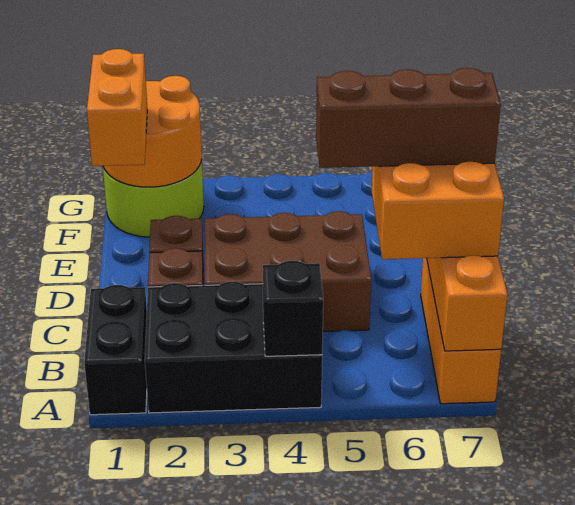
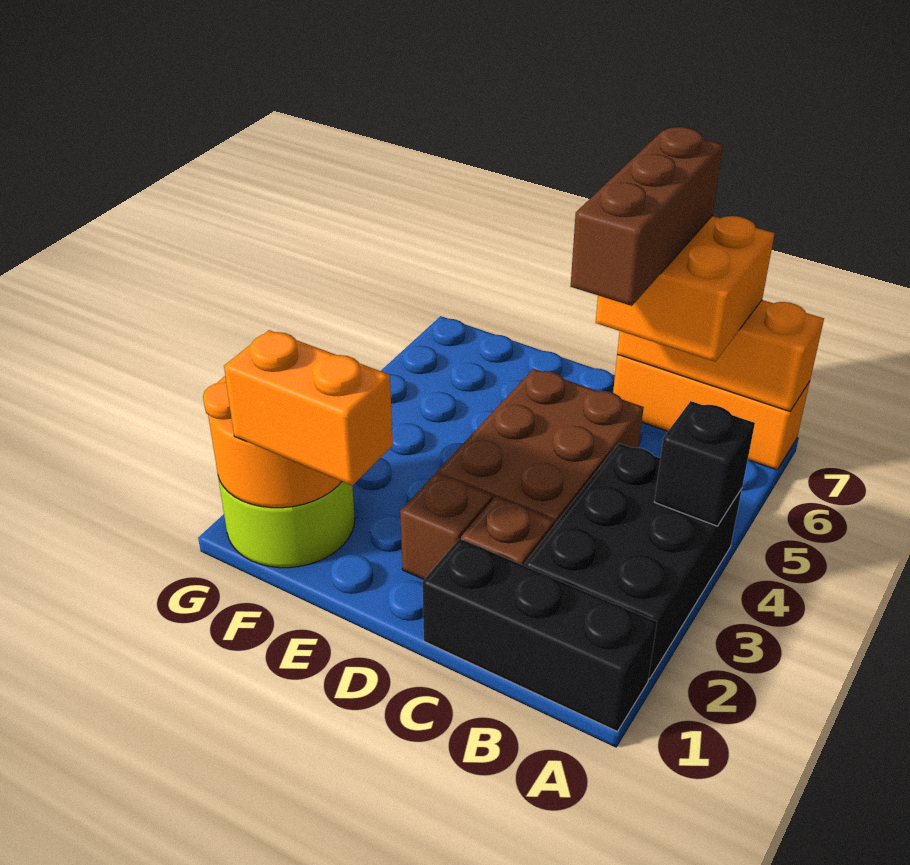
black brick A1:B1 level 1 -> black brick A1:C1 level 1

